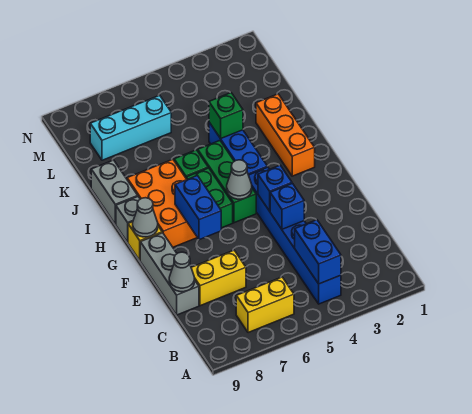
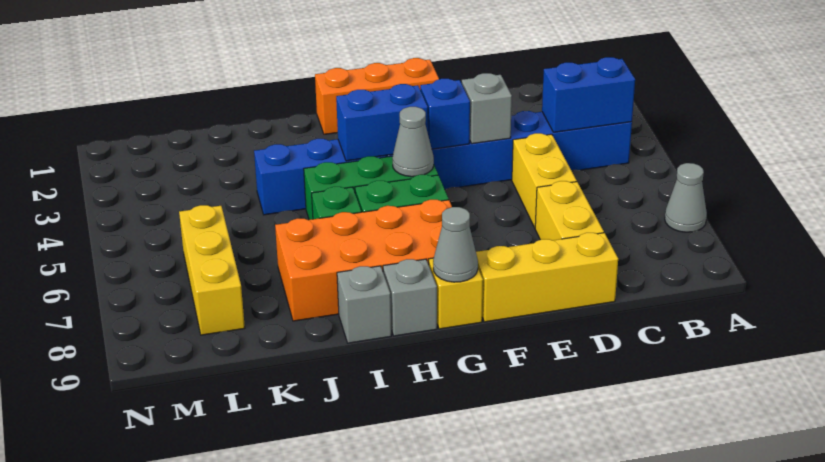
yellow brick B6:B7 level 1 -> yellow brick D5:D6 level 1
grey brick D9:F9 level 1 -> yellow brick D9:F9 level 1
grey cone D9 level 2 -> grey cone A7 level 1
blue brick E4 level 2 -> grey brick E4 level 2
blue brick F7:G7 level 2 -> blue brick G4:H4 level 2
orange brick G7:I8 level 1 -> orange brick G7:J8 level 1
orange brick H2:J2 level 1 -> orange brick F1:H1 level 1
grey brick I9:J9 level 1 -> grey brick I9 level 1
green brick J4 level 2 -> none
cyan brick L6:L8 level 1 -> yellow brick L6:L8 level 1

